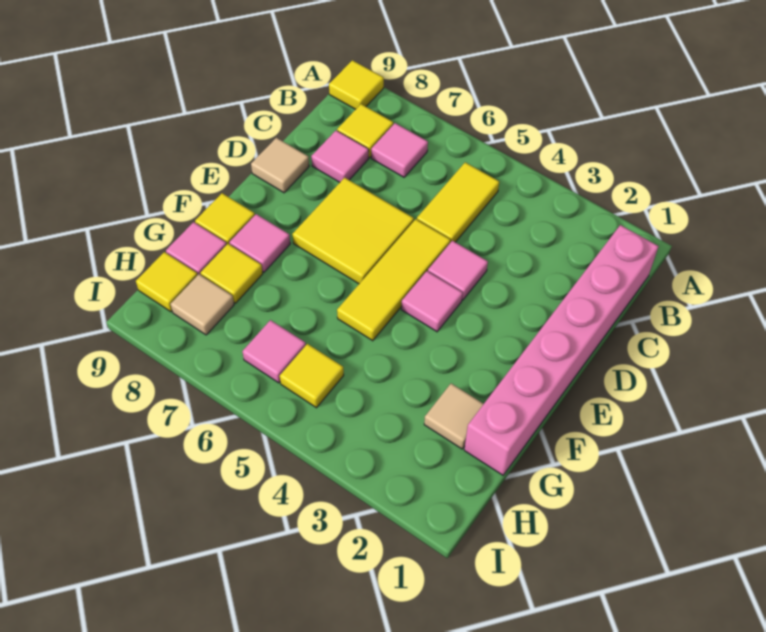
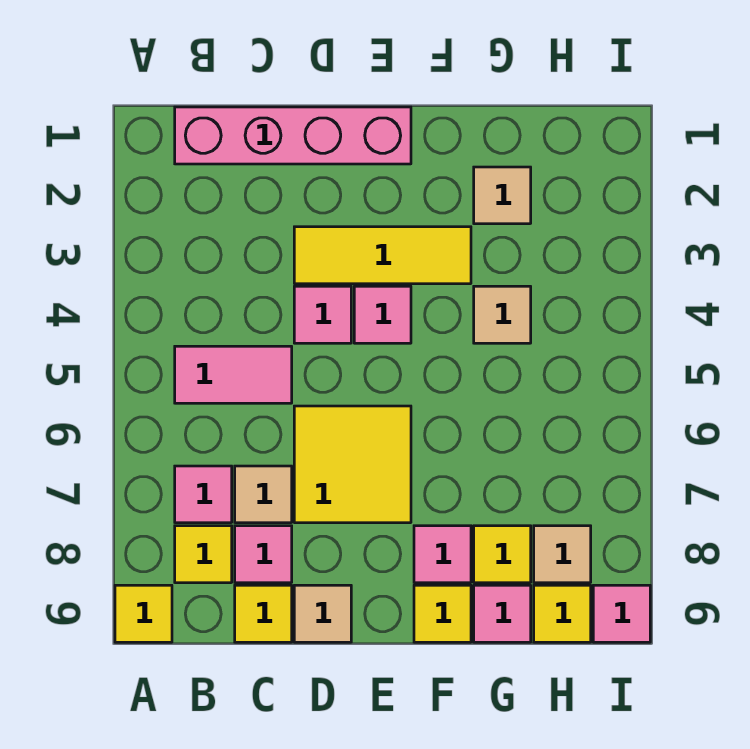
pink brick B1:G1 level 1 -> pink brick B1:E1 level 1
yellow tile B5:C5 level 1 -> pink tile B5:C5 level 1
none -> tan tile C7 level 1
yellow tile D5:F5 level 1 -> yellow tile D3:F3 level 1
none -> tan tile G4 level 1
yellow tile H5 level 1 -> yellow tile C9 level 1
pink tile H6 level 1 -> pink tile I9 level 1

